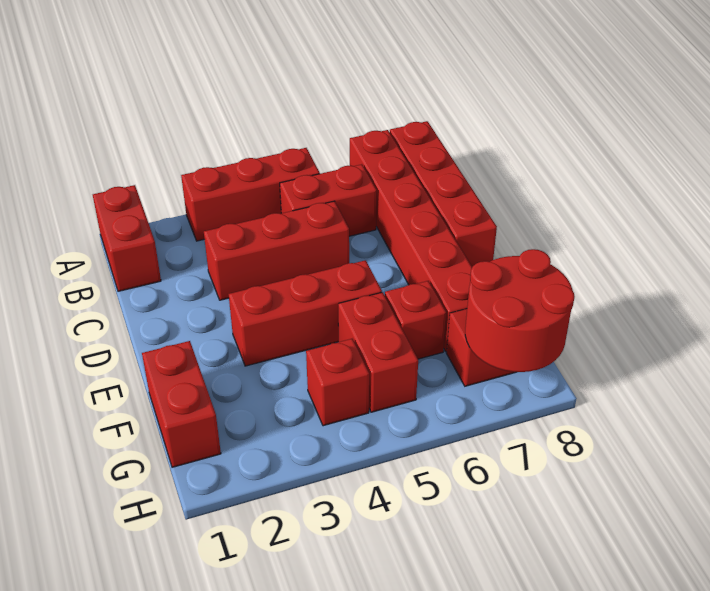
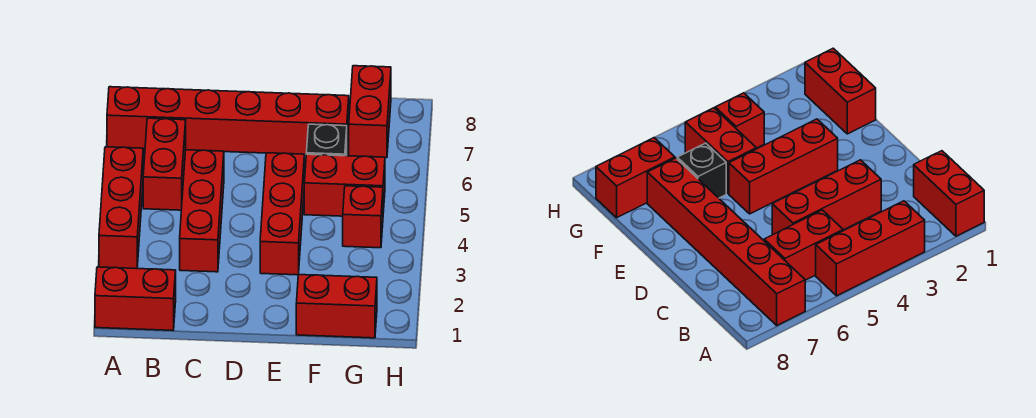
red brick A8:D8 level 1 -> none
red brick F6 level 1 -> black brick F6 level 1
red round brick G7:H8 level 2 -> none

